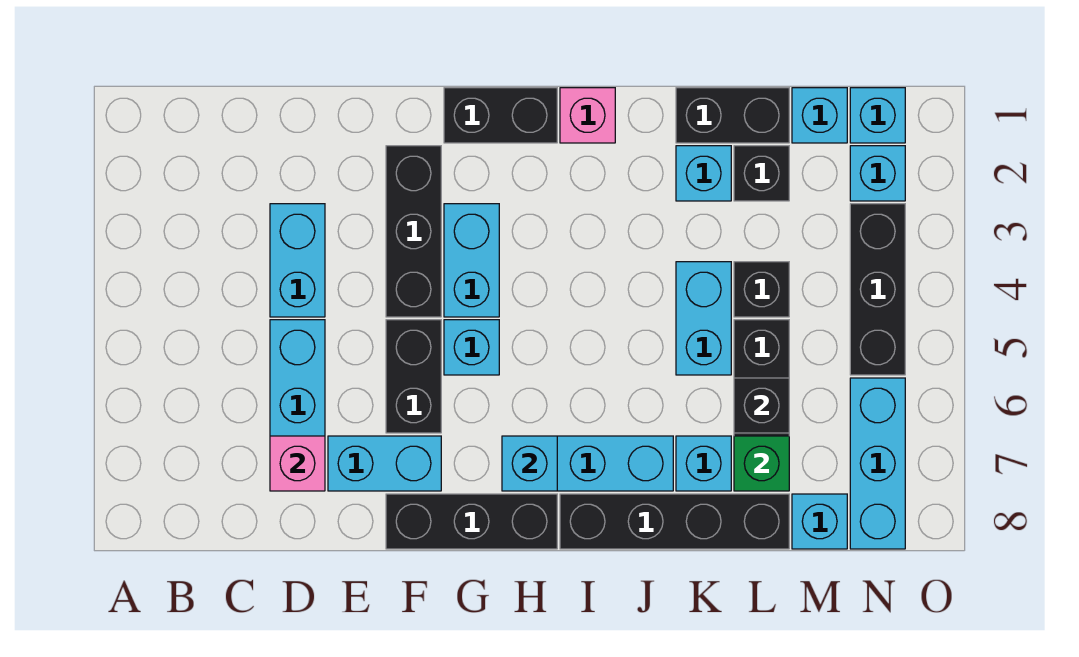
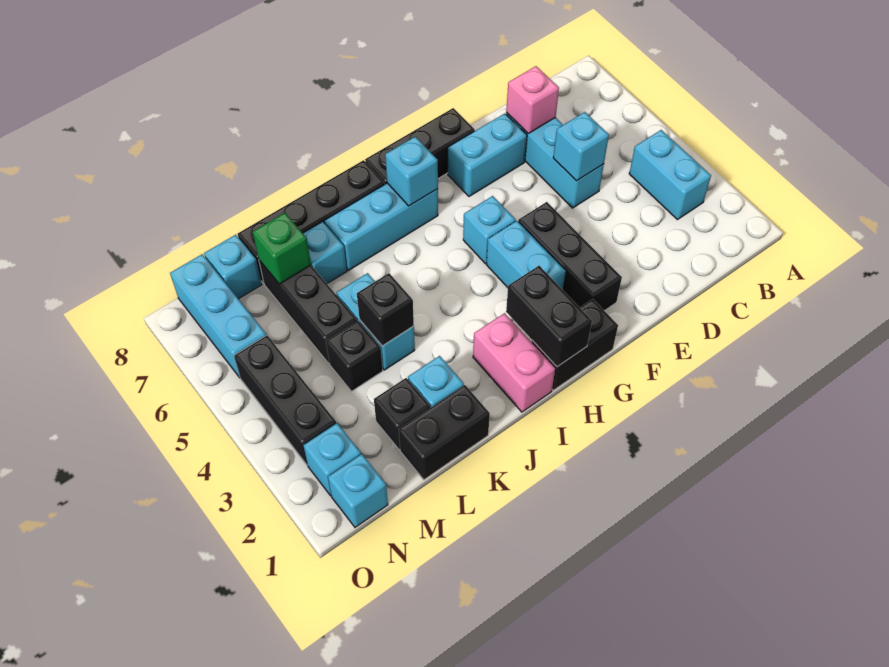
cyan brick D3:D4 level 1 -> cyan brick B3:B4 level 1
black brick F5:F6 level 1 -> black brick H1:H2 level 2
pink brick I1 level 1 -> pink brick I1:I2 level 1
black brick L6 level 2 -> black brick K4 level 2
cyan brick M1 level 1 -> cyan brick D5 level 2

